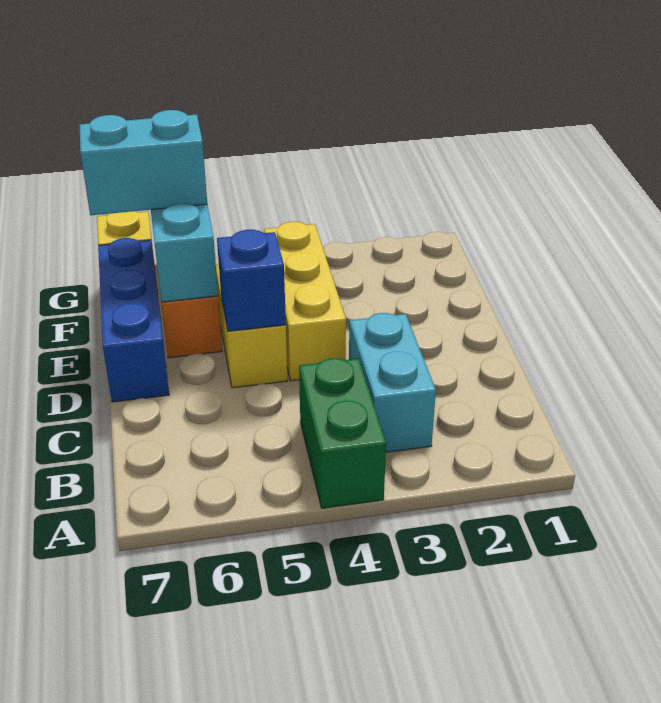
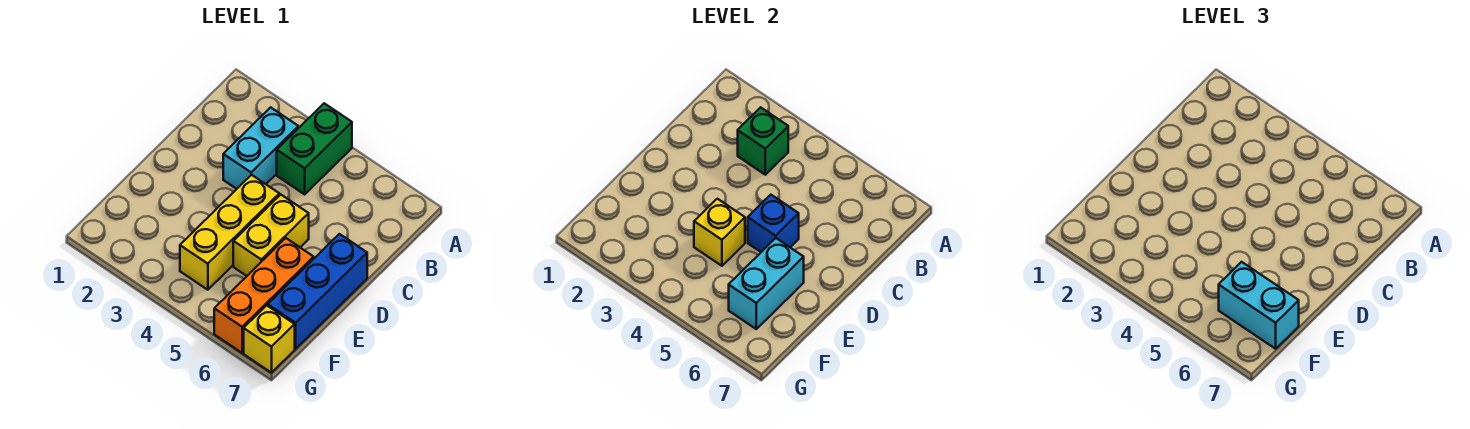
none -> green brick B3 level 2
none -> yellow brick E4 level 2

